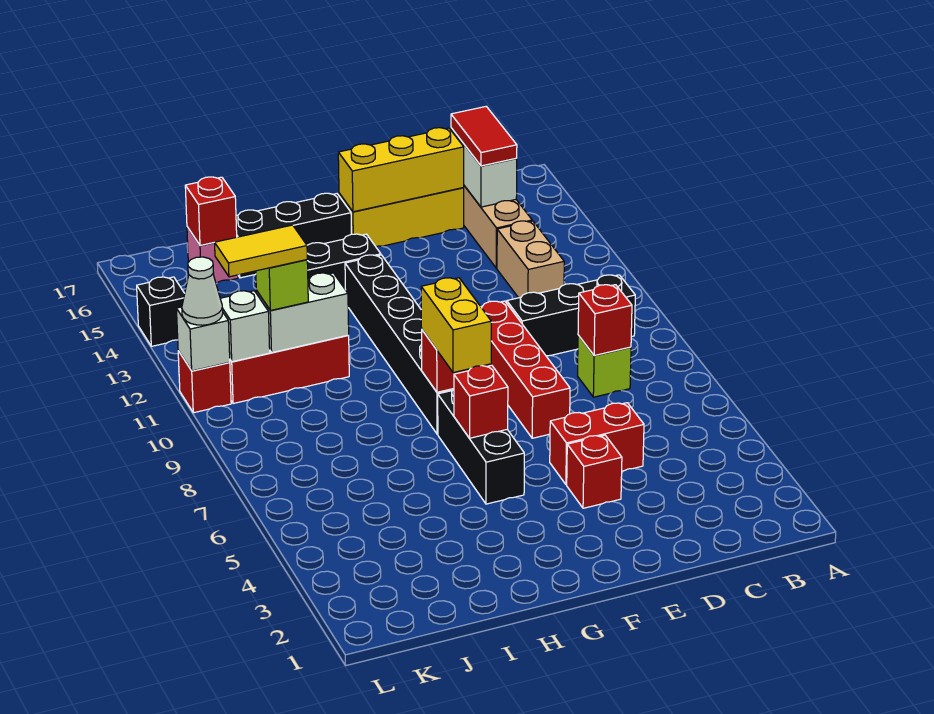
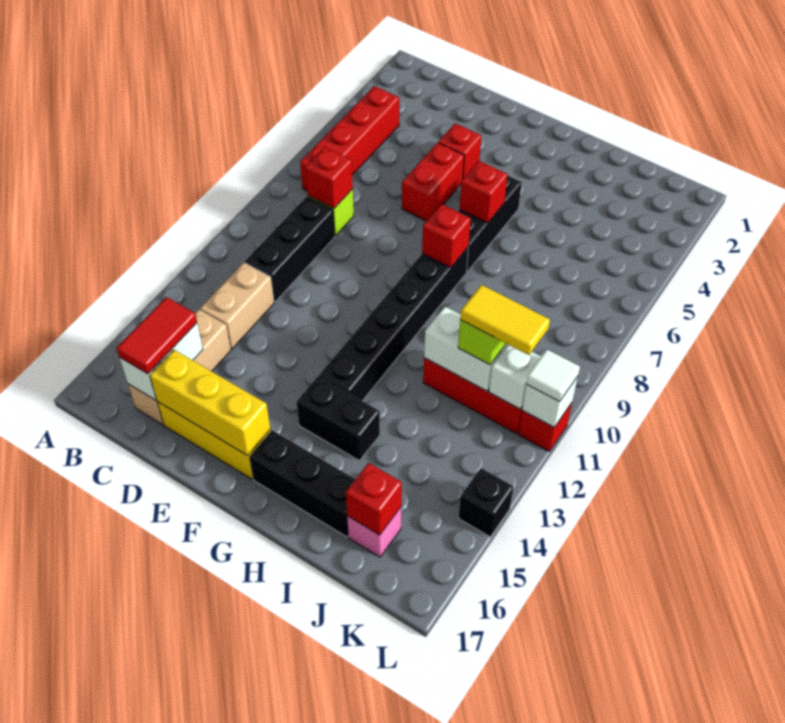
black brick B10:D10 level 1 -> black brick C9:C11 level 1
red brick D5:E5 level 1 -> red brick E5:E6 level 1
red brick E7:E10 level 1 -> red brick B4:B7 level 1
yellow brick G7:G8 level 3 -> none
white cone L11 level 3 -> white tile L11 level 3

